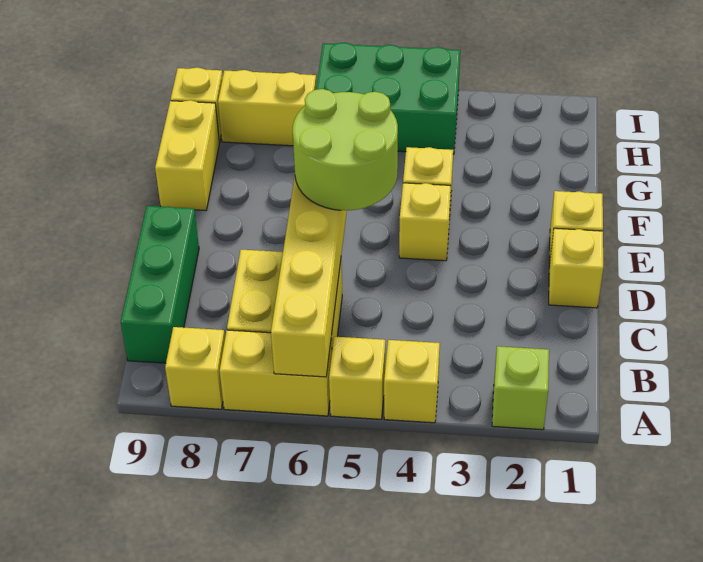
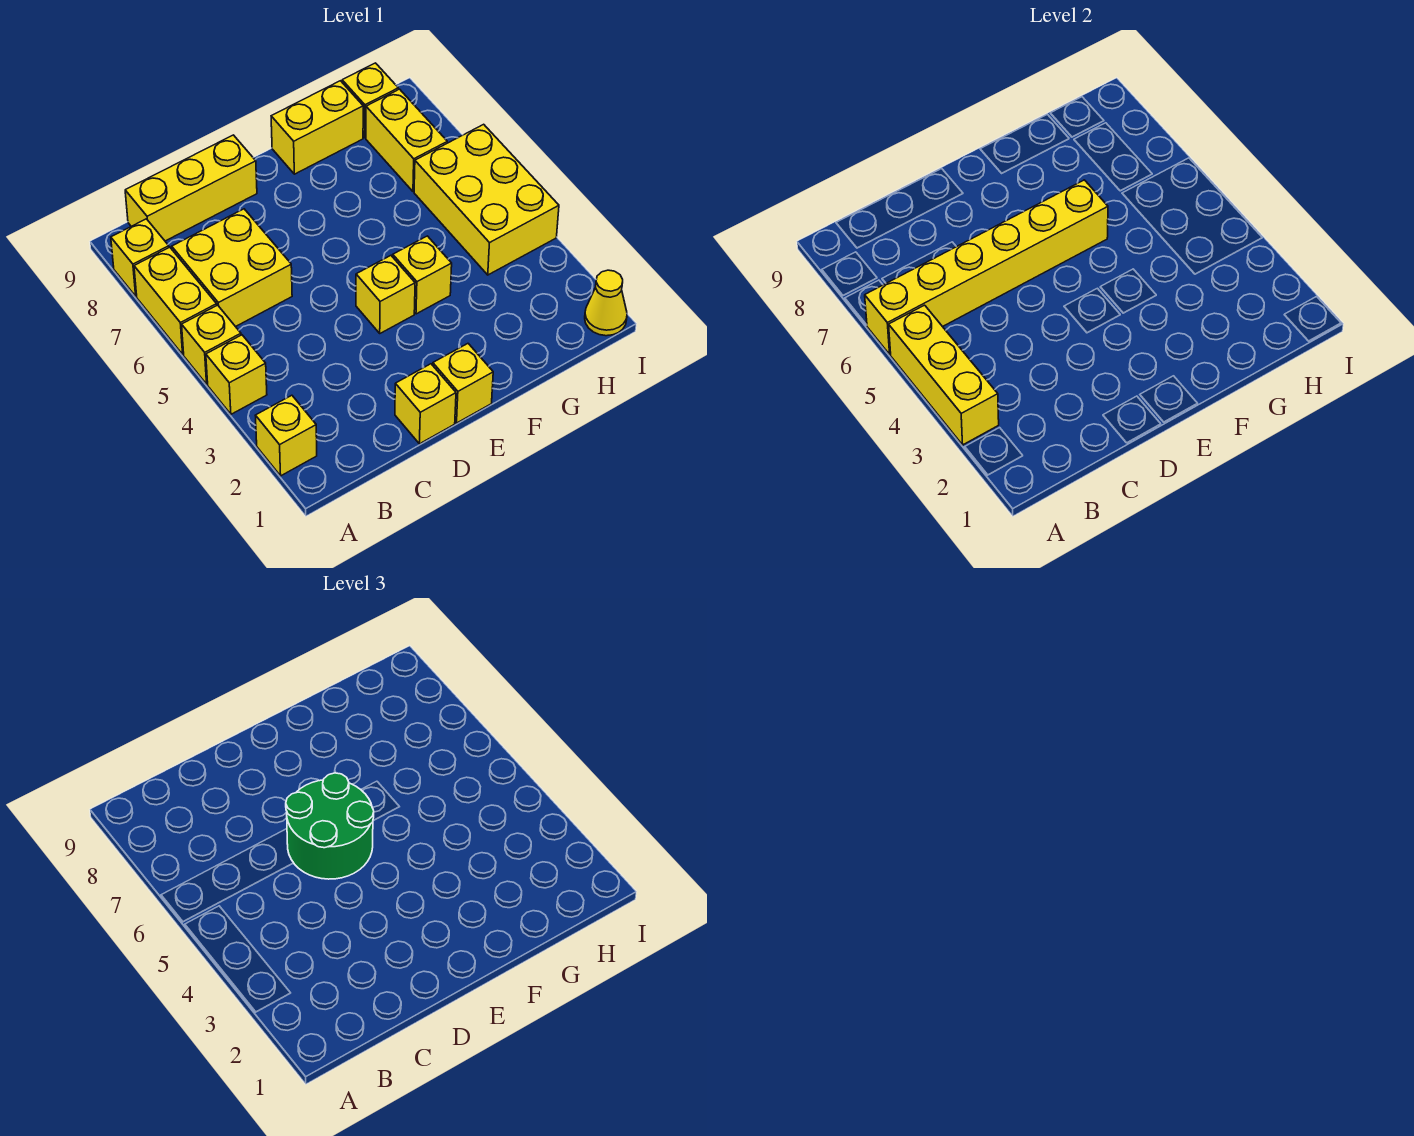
lime brick A2 level 1 -> yellow brick A2 level 1
none -> yellow brick A3:A5 level 2
green brick B9:D9 level 1 -> yellow brick B9:D9 level 1
lime round brick D5:E6 level 3 -> green round brick D5:E6 level 3
green brick H4:I6 level 1 -> yellow brick H4:I6 level 1
none -> yellow cone I1 level 1

